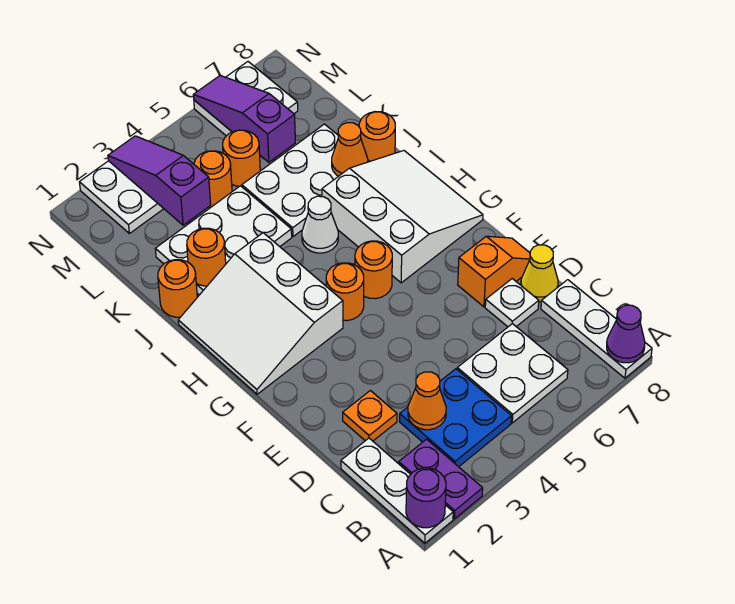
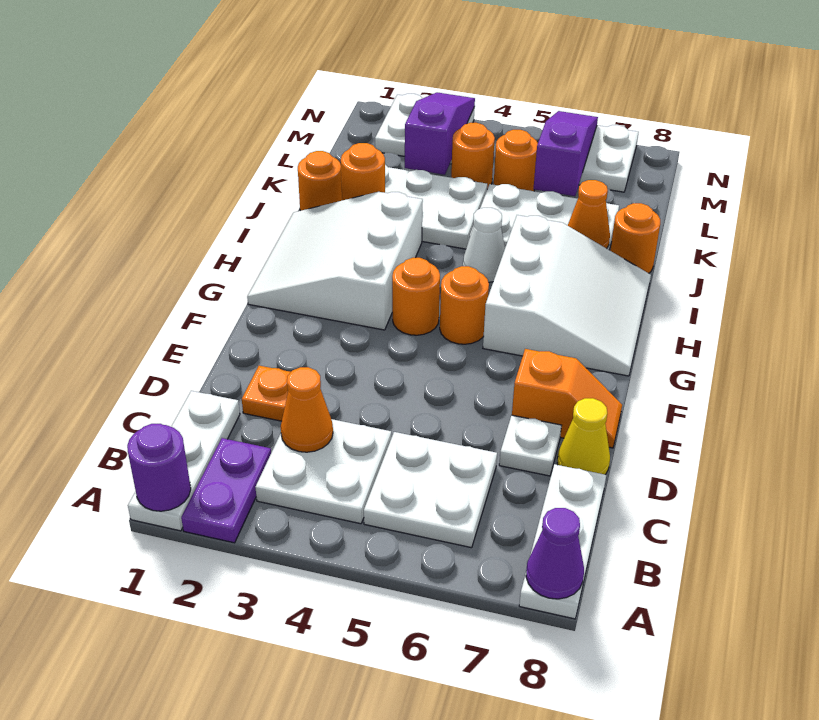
blue plate B3:C4 level 1 -> white plate B3:C4 level 1

